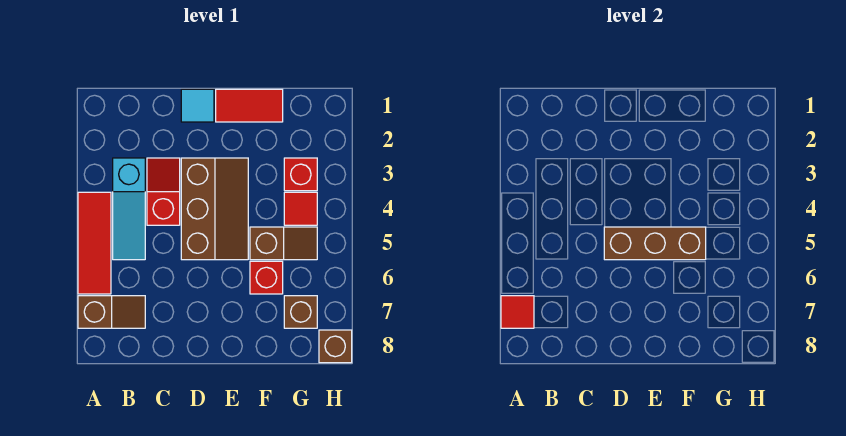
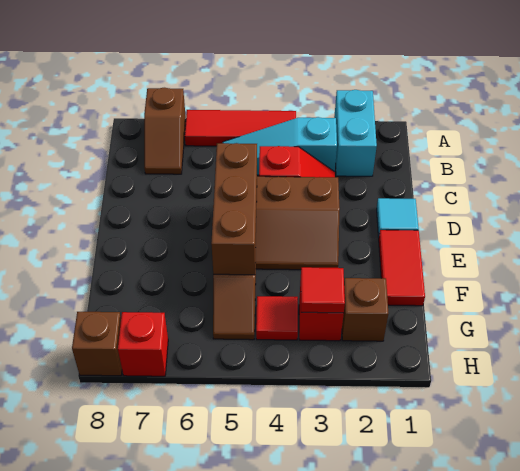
none -> cyan brick A2:B2 level 1
red tile A7 level 2 -> red tile G3 level 2
red brick F6 level 1 -> red brick H7 level 1
brown brick G7 level 1 -> brown brick G2 level 1

